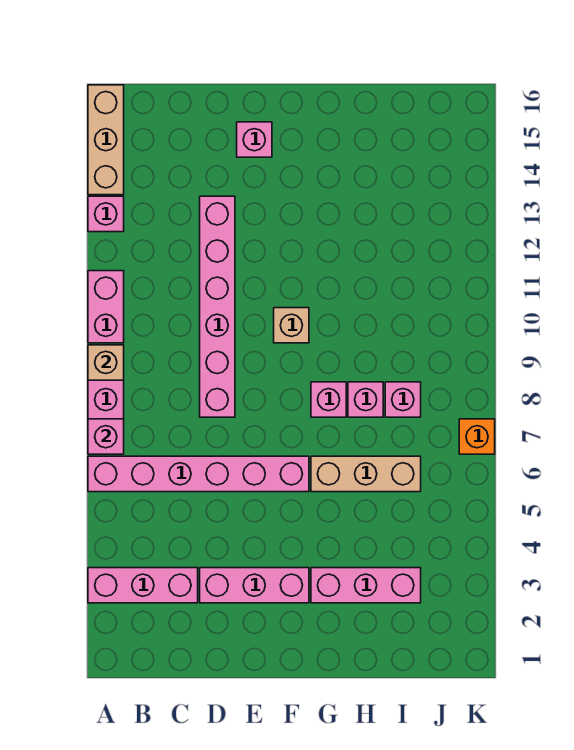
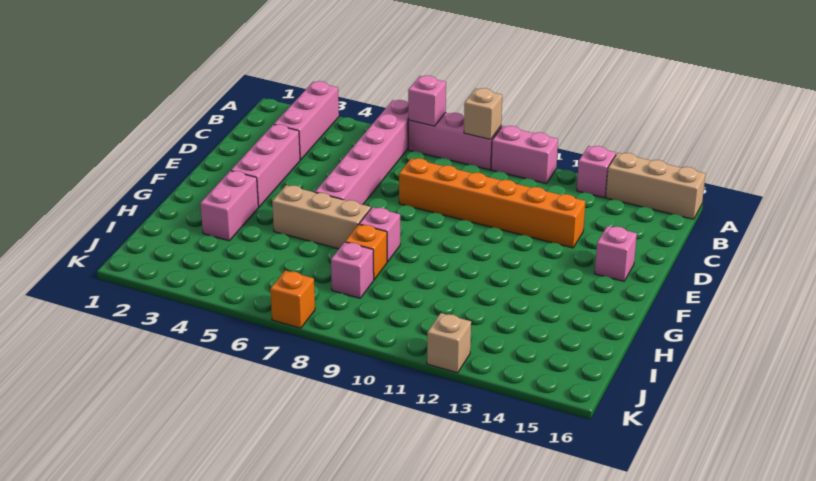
pink brick D8:D13 level 1 -> orange brick D8:D13 level 1
tan brick F10 level 1 -> tan brick K12 level 1
pink brick G3:I3 level 1 -> pink brick G3:H3 level 1
tan brick G6:I6 level 1 -> tan brick G5:G7 level 1
pink brick H8 level 1 -> orange brick H8 level 1

